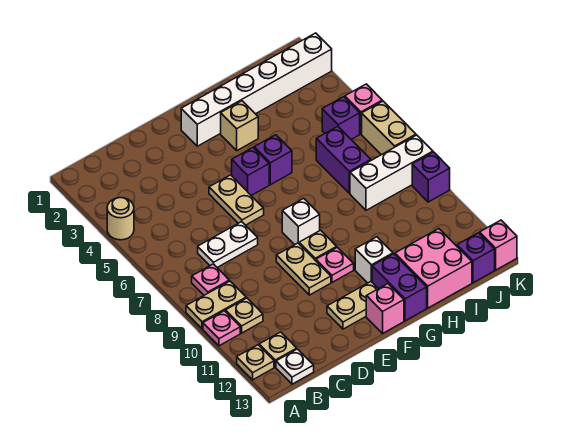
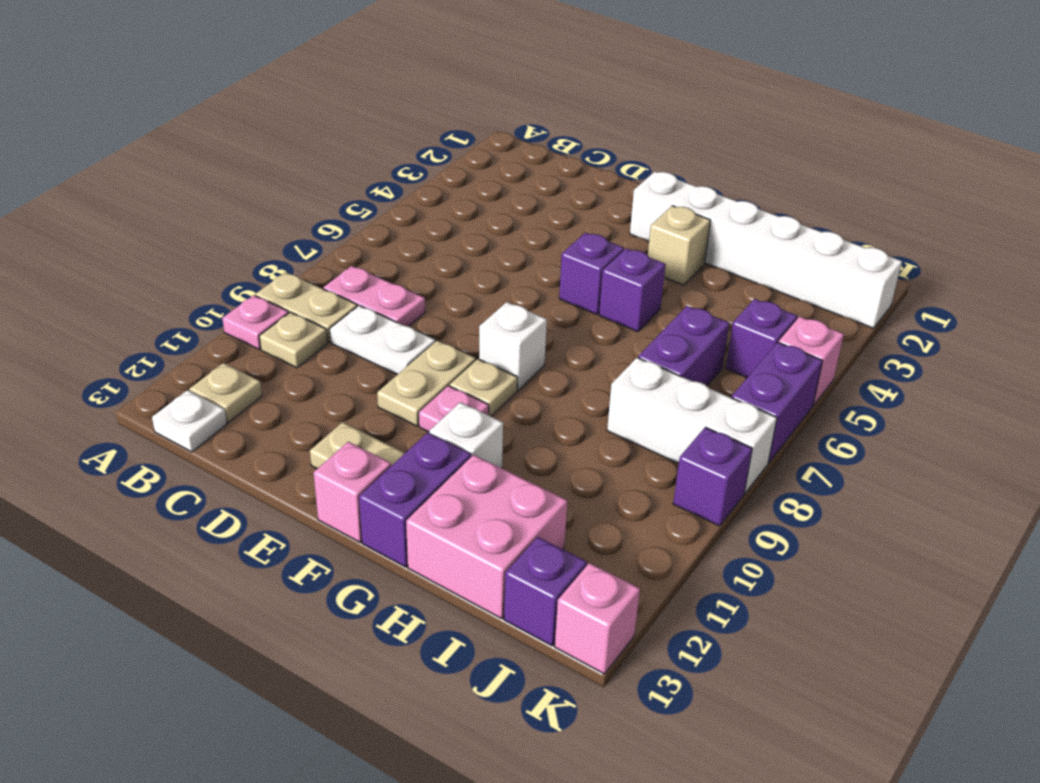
tan round brick A4 level 1 -> none
tan plate A12 level 1 -> none
pink plate B8 level 1 -> pink plate B8:C8 level 1
white plate C7:D7 level 1 -> white plate C9:D9 level 1
tan plate E5:E6 level 1 -> none
tan brick K6:K7 level 1 -> purple brick K6:K7 level 1

